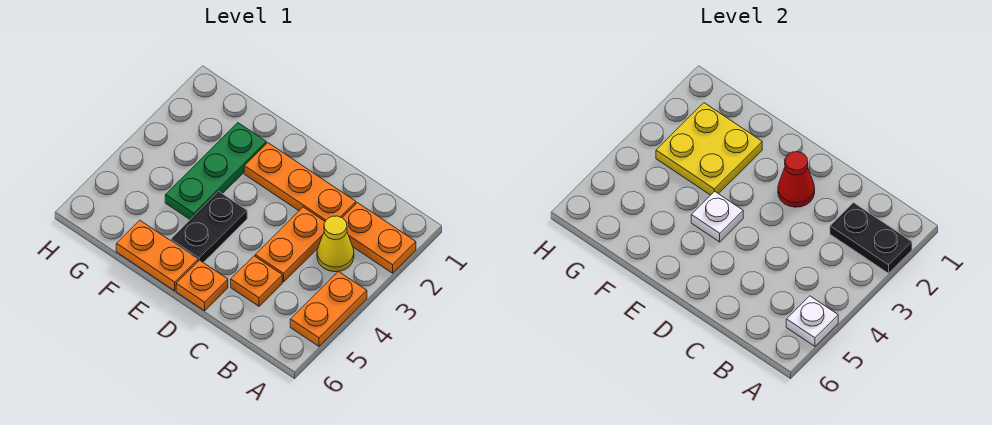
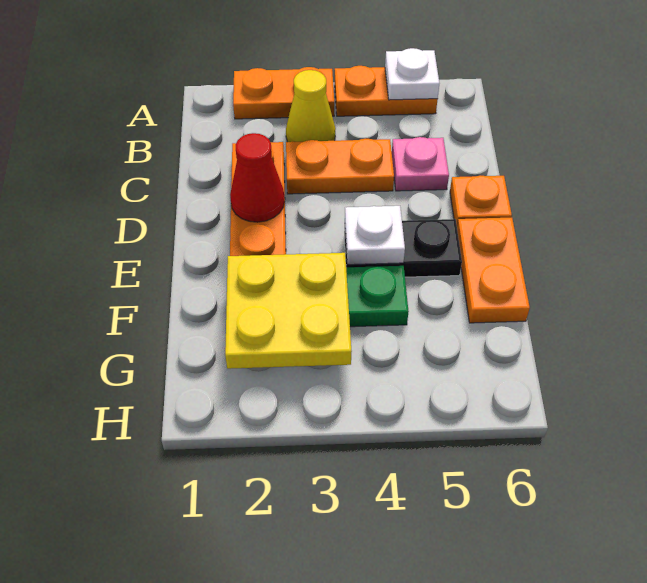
orange plate A2:B2 level 1 -> orange plate A2:A3 level 1
black plate A2:B2 level 2 -> none
orange plate C5 level 1 -> pink plate C5 level 1

